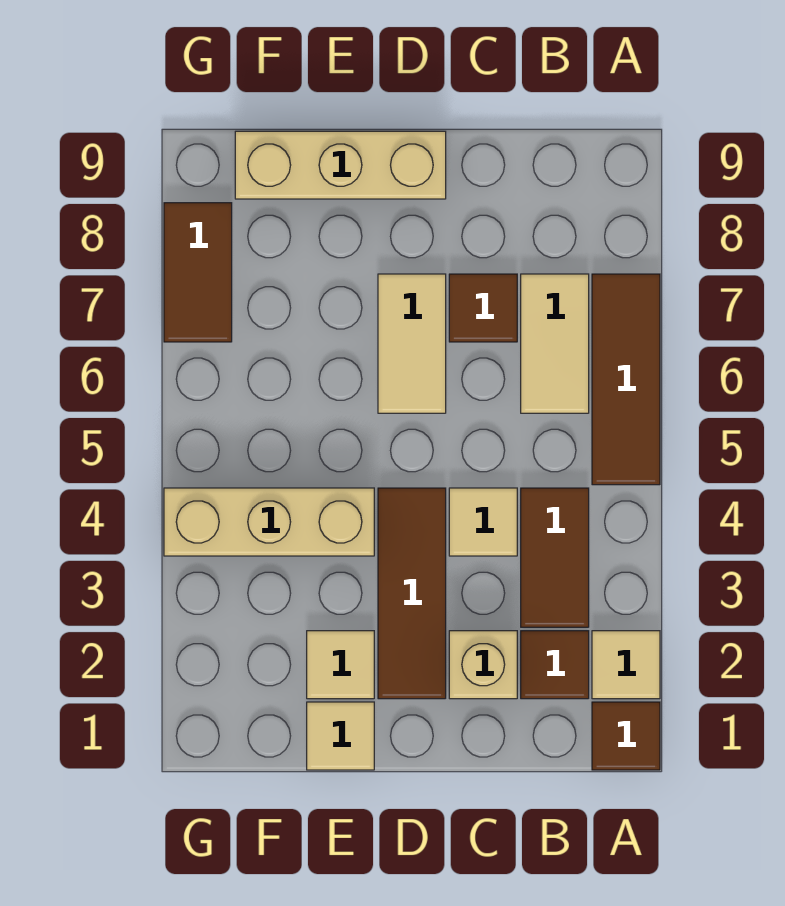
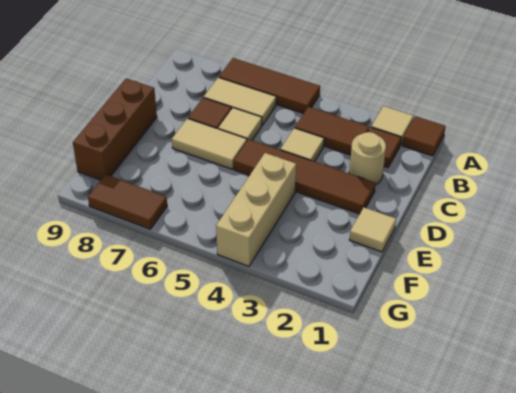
tan brick C2 level 1 -> tan round brick C2 level 1
brown tile D2:D4 level 1 -> brown tile D2:D5 level 1
tan brick D9:F9 level 1 -> brown brick D9:F9 level 1
tan tile E2 level 1 -> tan tile C6 level 1

